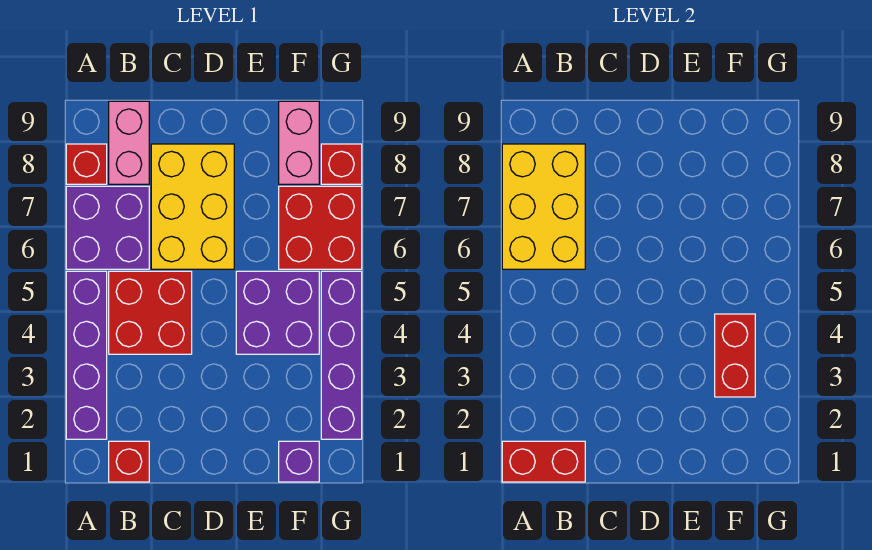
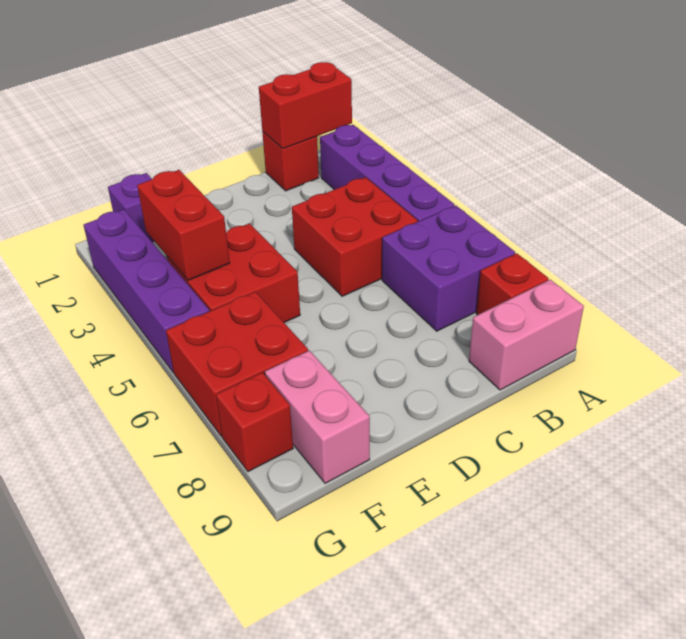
yellow brick A6:B8 level 2 -> none
pink brick B8:B9 level 1 -> pink brick A9:B9 level 1
yellow brick C6:D8 level 1 -> none
purple brick E4:F5 level 1 -> red brick E4:F5 level 1

